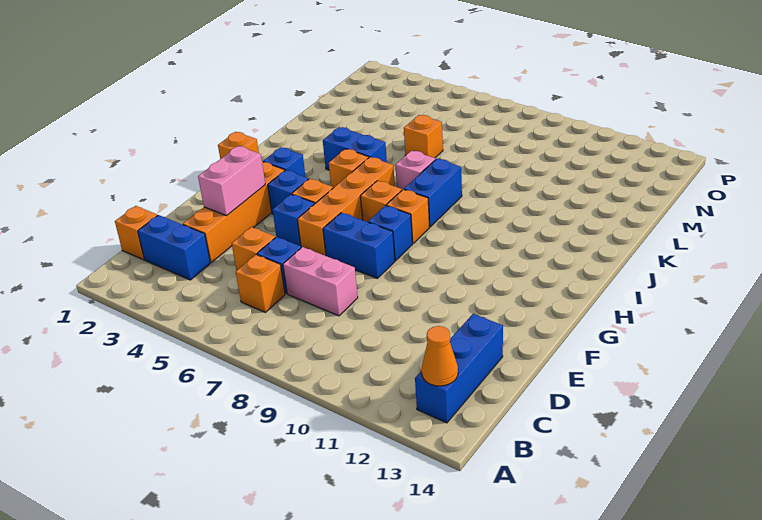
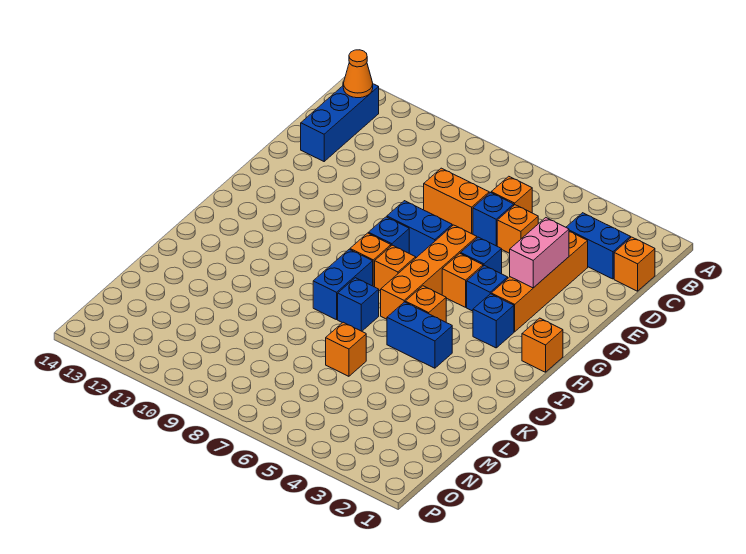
pink brick D7:D8 level 1 -> orange brick D7:D8 level 1
pink brick J7 level 1 -> blue brick J7 level 1

